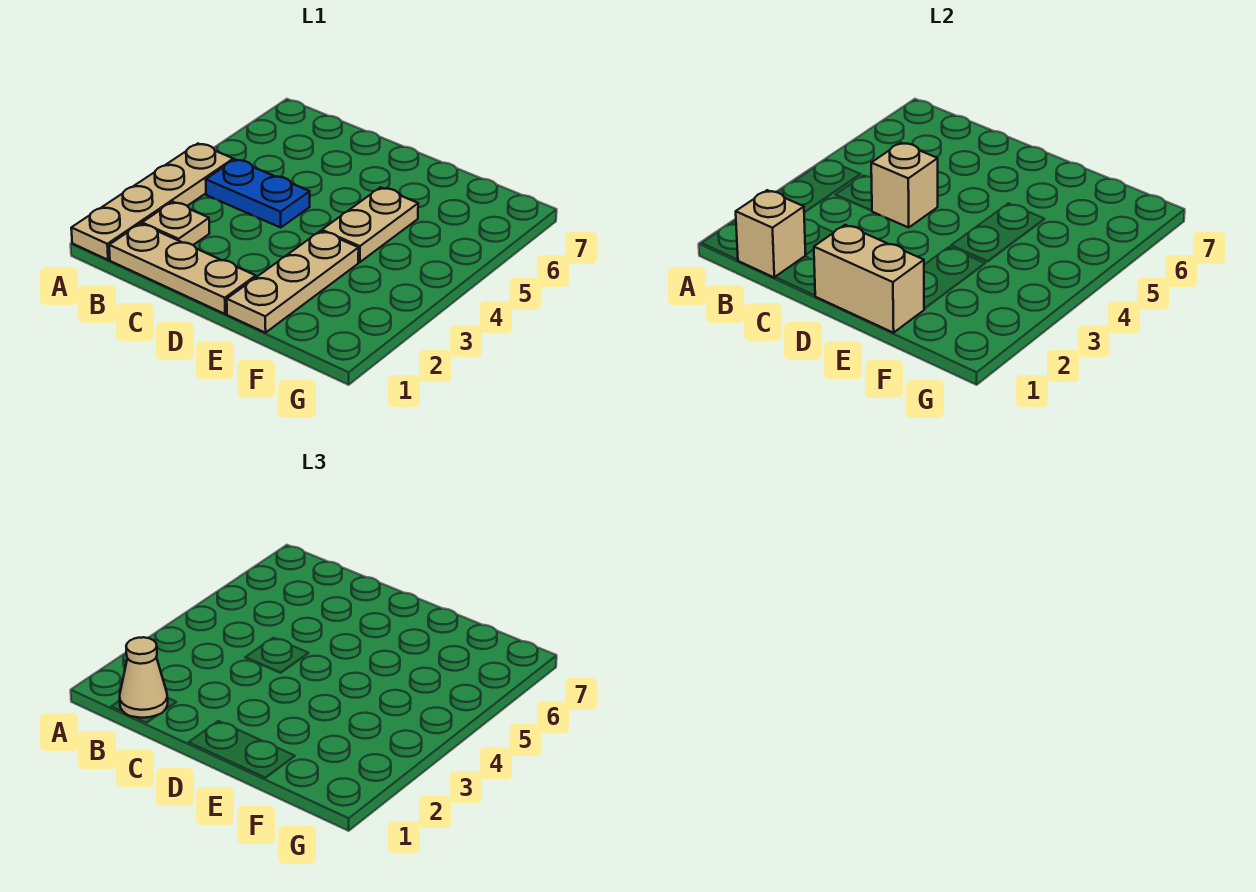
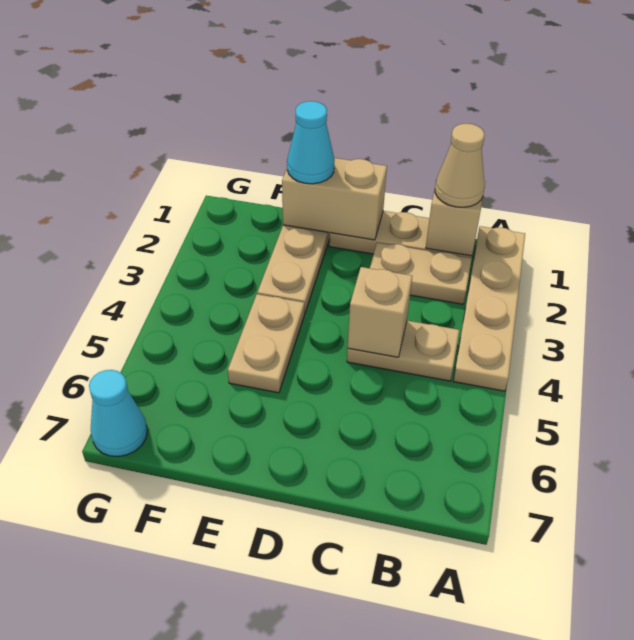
tan plate B2 level 1 -> tan plate B2:C2 level 1
blue plate B4:C4 level 1 -> tan plate B4:C4 level 1
none -> cyan cone E1 level 3
none -> cyan cone G7 level 1

